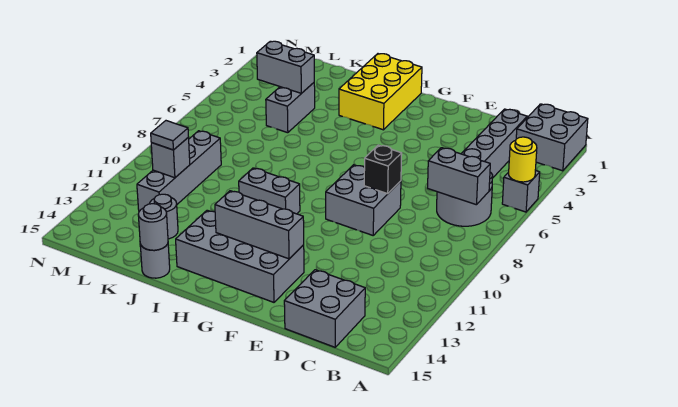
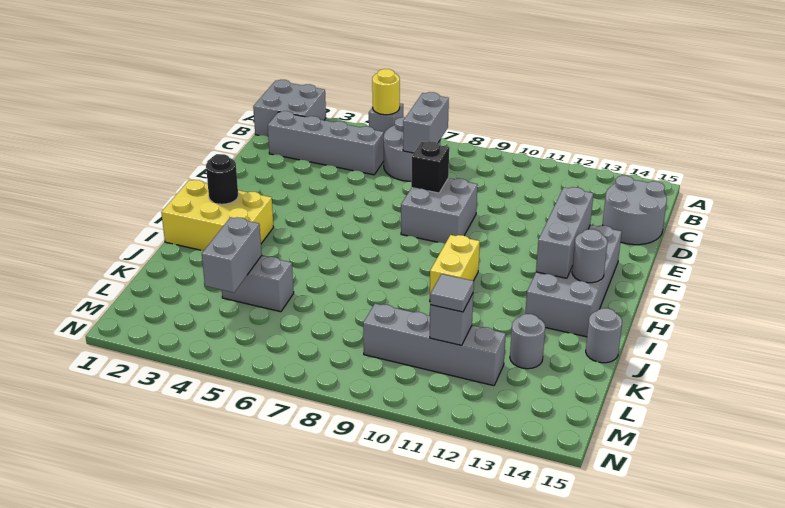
grey brick C14:D15 level 1 -> grey round brick C14:D15 level 1
none -> black round brick H2 level 2
grey brick H10:I10 level 1 -> yellow brick H10:I10 level 1
grey round brick J15 level 2 -> grey round brick H14 level 2

